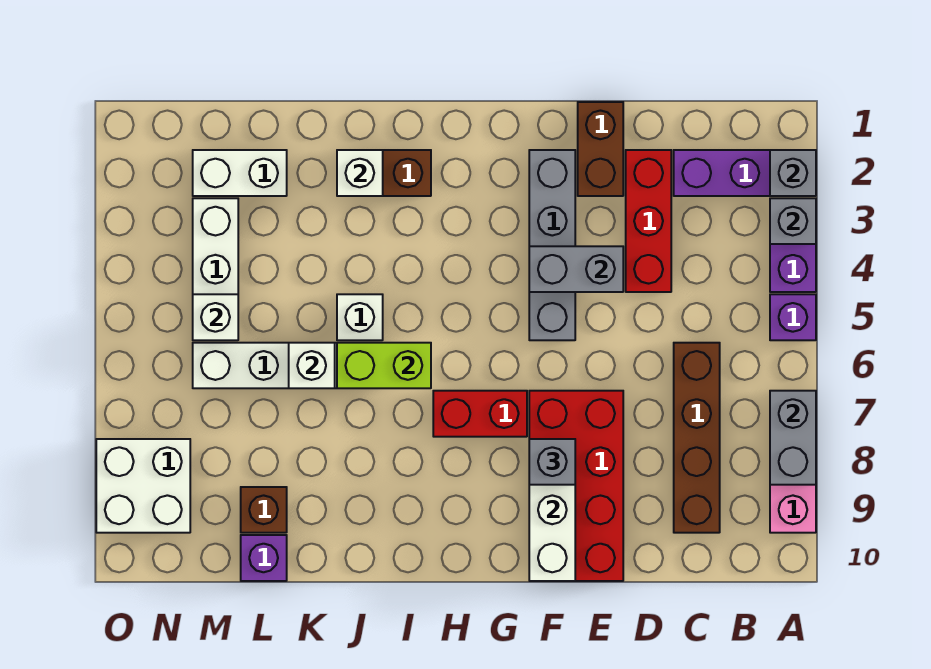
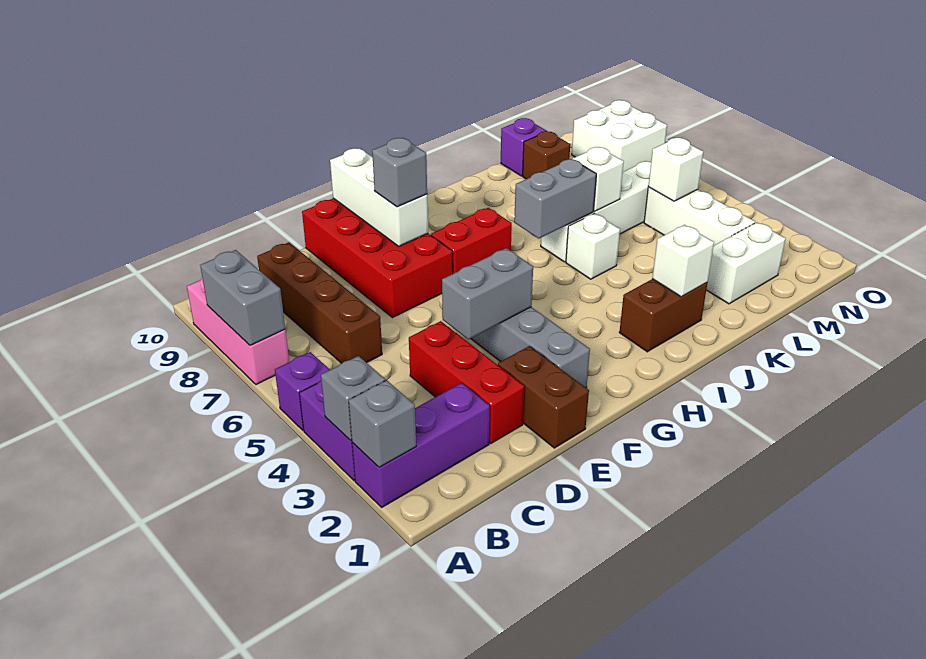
lime brick I6:J6 level 2 -> grey brick I6:J6 level 2

